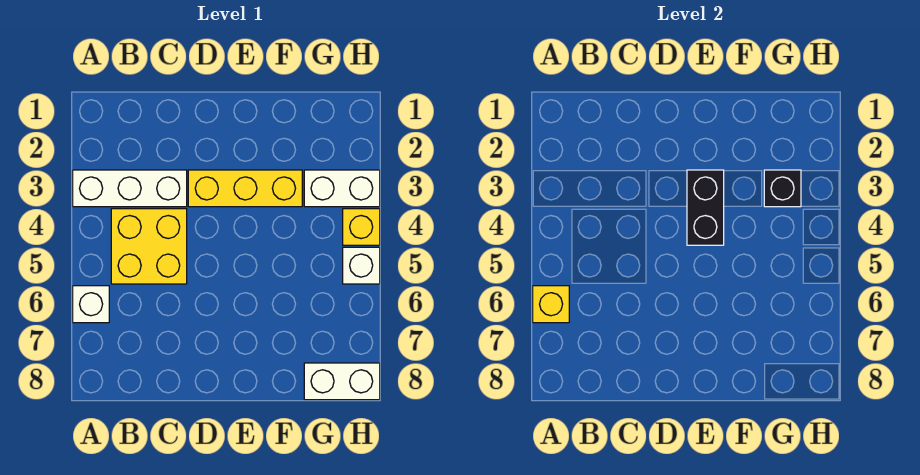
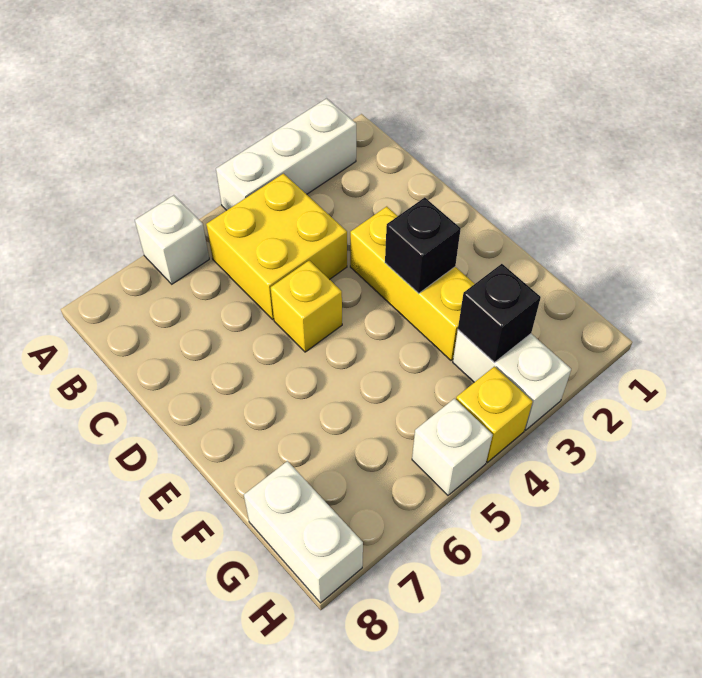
white brick A3:C3 level 1 -> white brick A2:A4 level 1
yellow brick A6 level 2 -> yellow brick D5 level 1
black brick E3:E4 level 2 -> black brick E3 level 2

